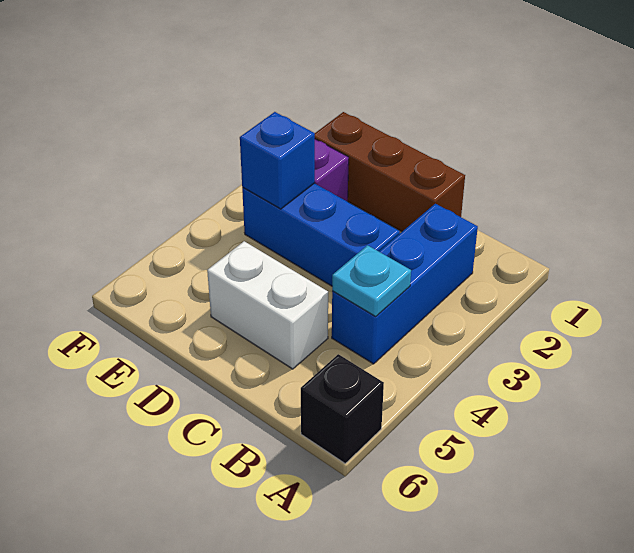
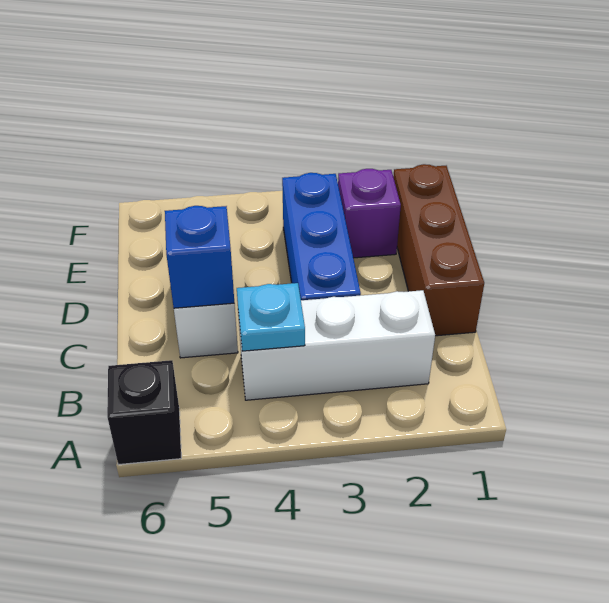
blue brick B2:B4 level 1 -> white brick B2:B4 level 1
blue brick E3 level 2 -> blue brick C5 level 2

